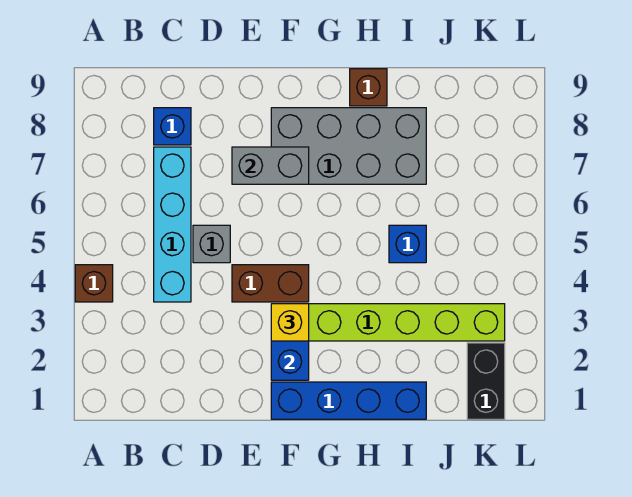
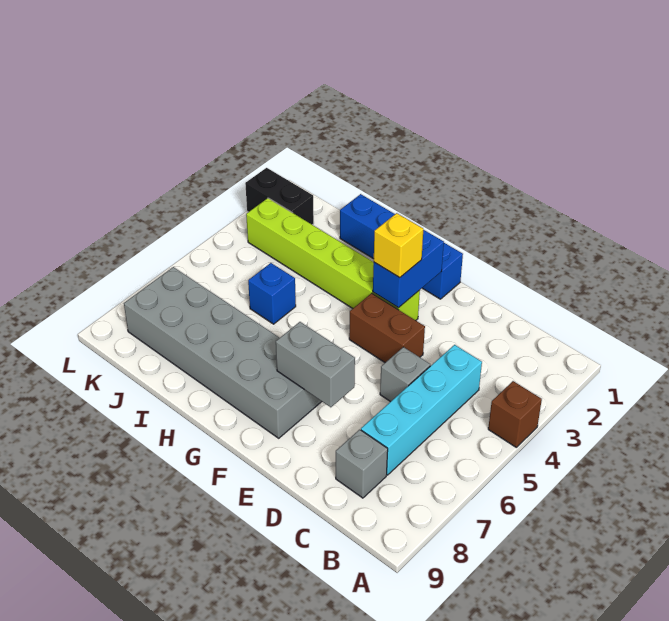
blue brick C8 level 1 -> grey brick C8 level 1
grey brick F7:I8 level 1 -> grey brick F7:K8 level 1
brown brick H9 level 1 -> none
black brick K1:K2 level 1 -> black brick K2:L2 level 1

